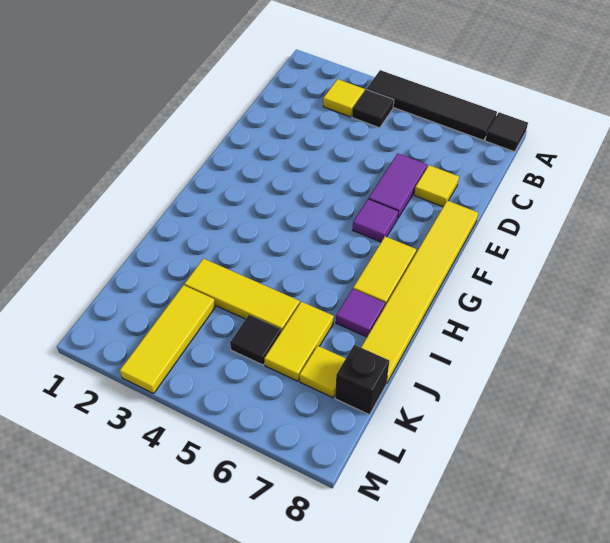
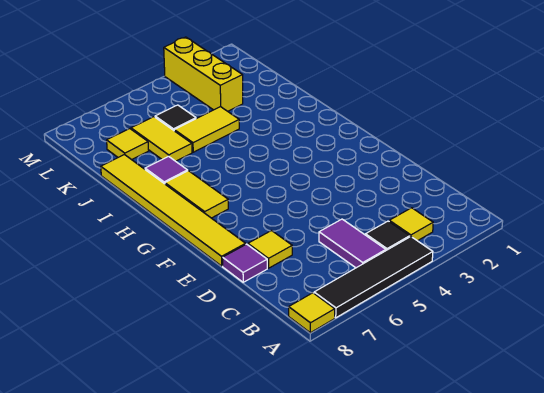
black tile A8 level 1 -> yellow tile A8 level 1
purple tile D6:E6 level 1 -> purple tile B5:C5 level 1
purple tile F6 level 1 -> purple tile D8 level 1
yellow tile J3:J5 level 1 -> yellow tile J4:J5 level 1
yellow tile K3:M3 level 1 -> yellow brick K3:M3 level 1
black brick K8 level 1 -> none

